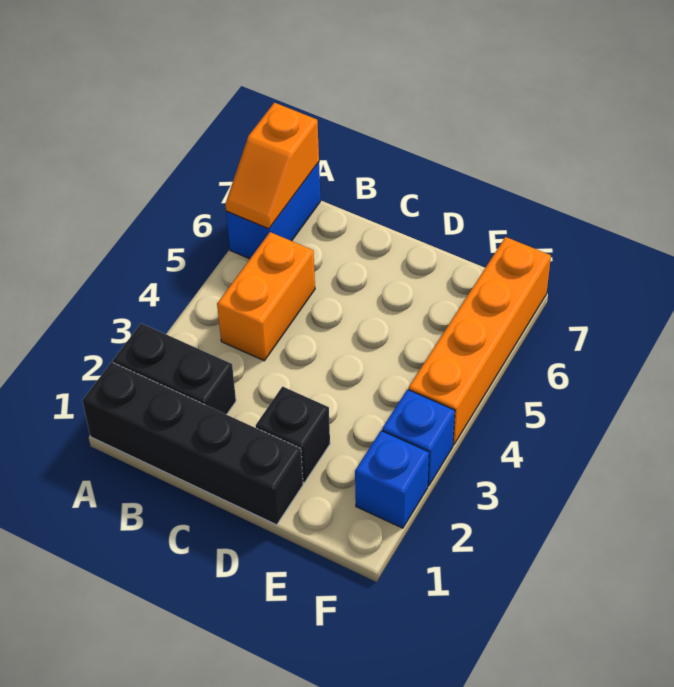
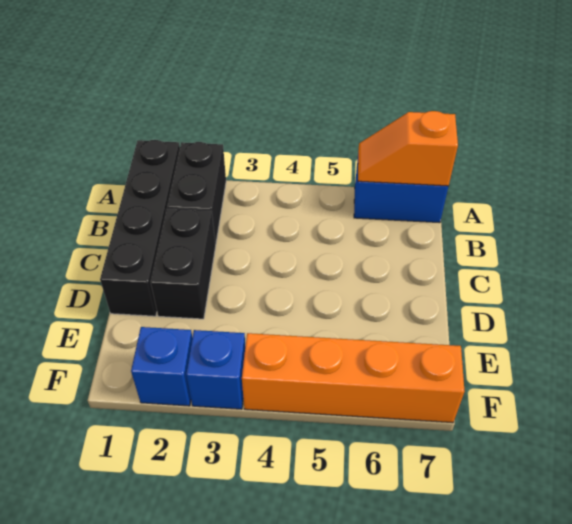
orange brick B4:B5 level 1 -> none
black brick D2 level 1 -> black brick C2:D2 level 1

